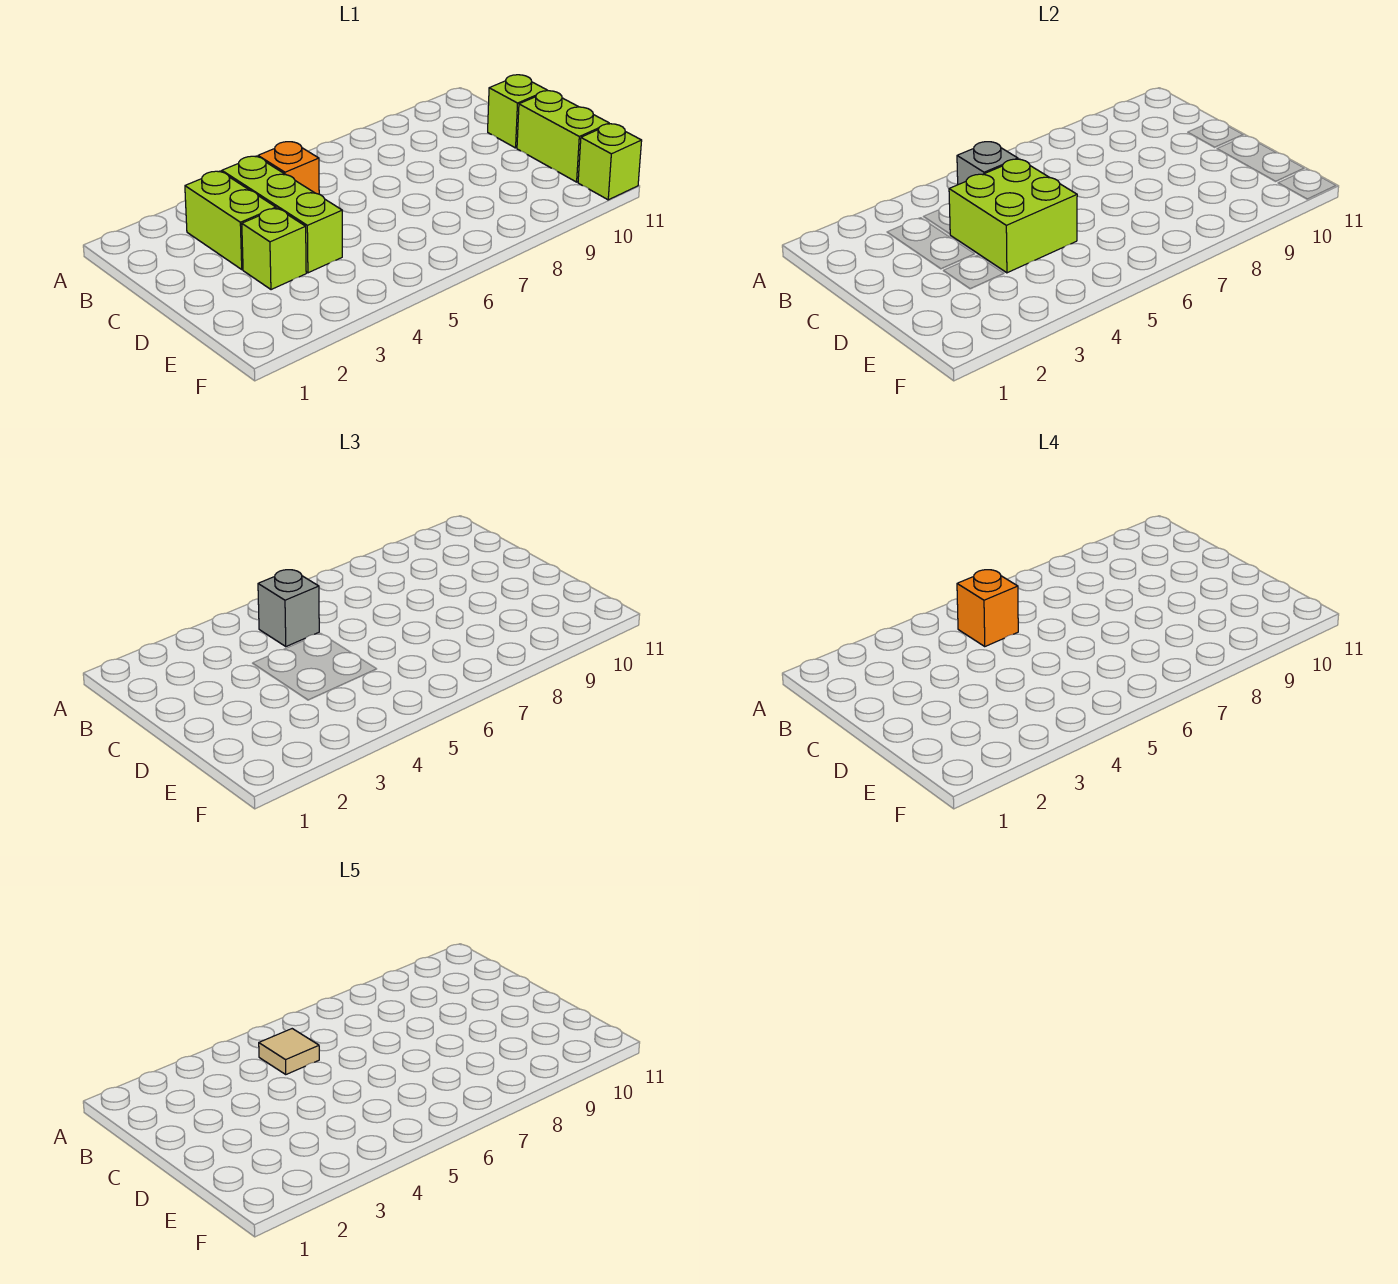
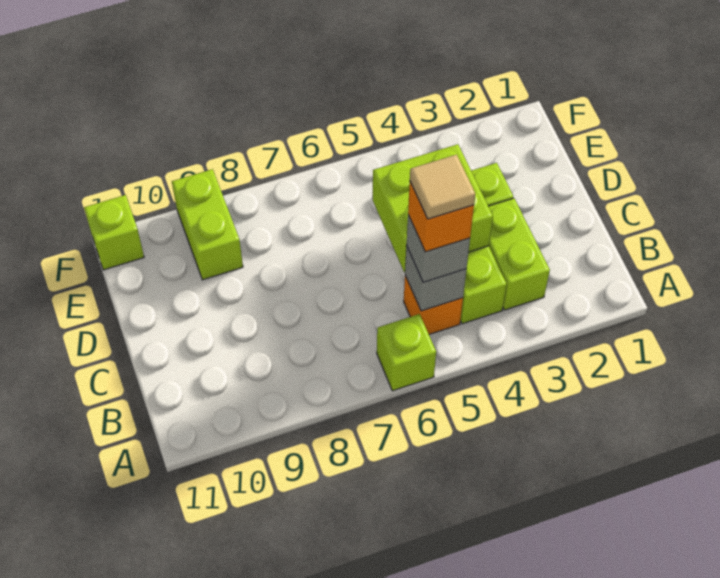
lime brick C11 level 1 -> lime brick A6 level 1
lime brick D11:E11 level 1 -> lime brick E9:F9 level 1

